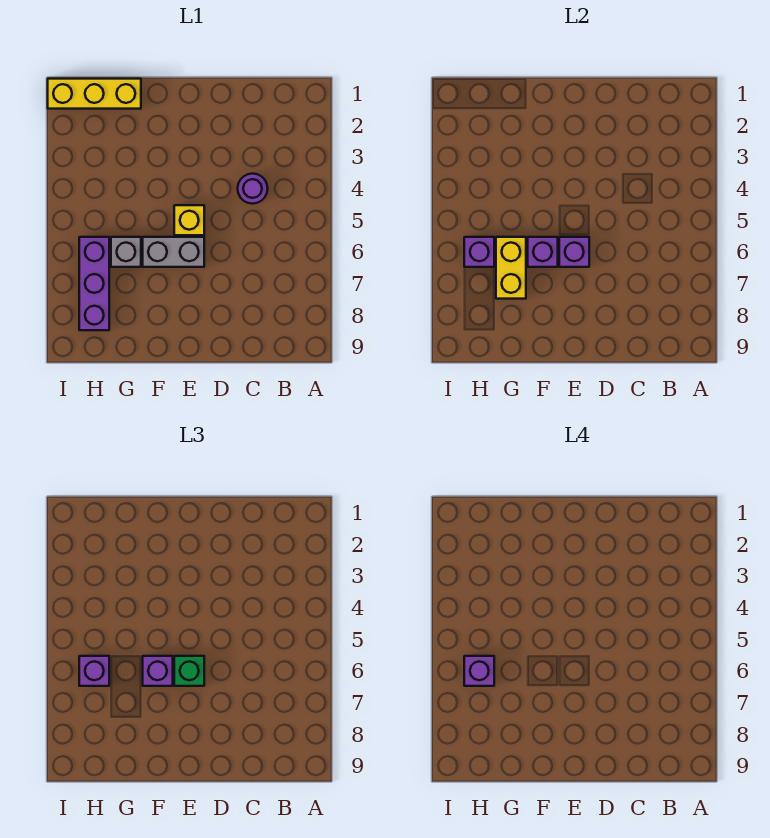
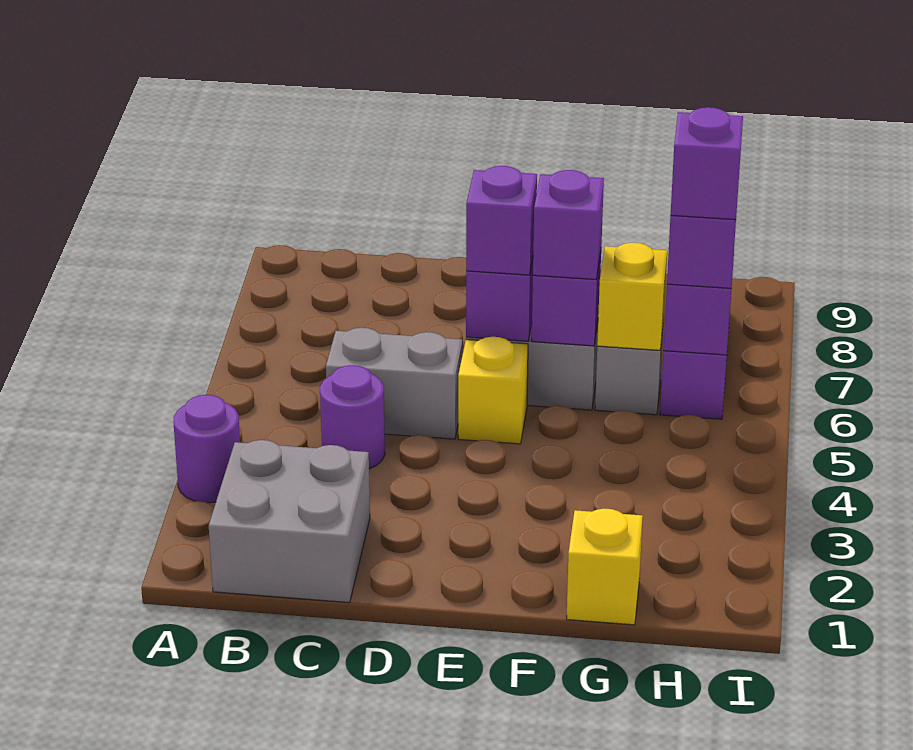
none -> purple round brick A3 level 1
none -> grey brick B1:C2 level 1
none -> grey brick C5:D5 level 1
green brick E6 level 3 -> purple brick E6 level 3
yellow brick G1:I1 level 1 -> yellow brick G1 level 1
yellow brick G6:G7 level 2 -> yellow brick G6 level 2

